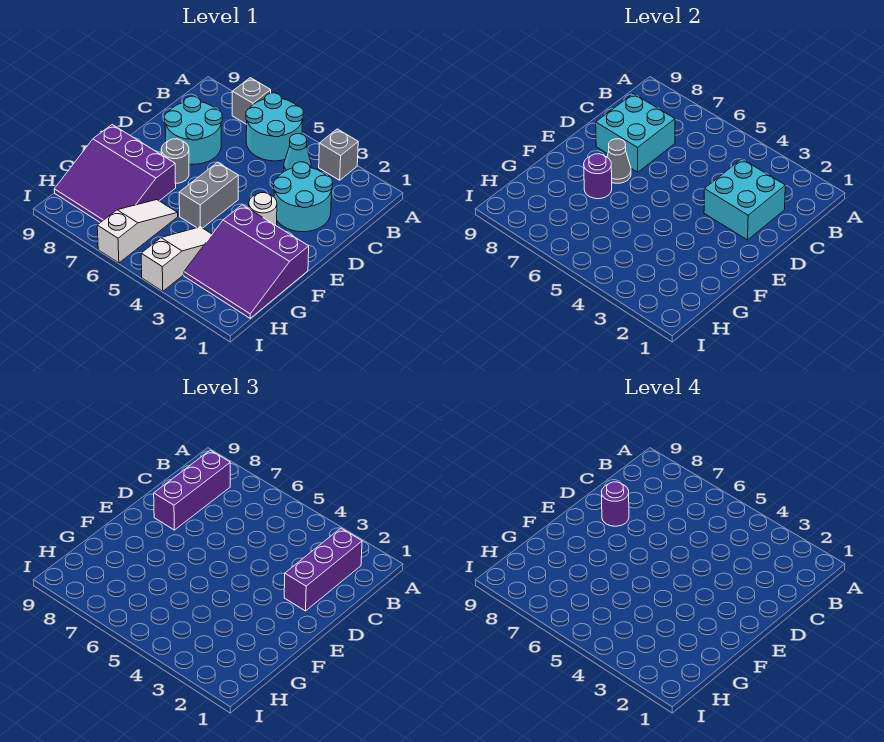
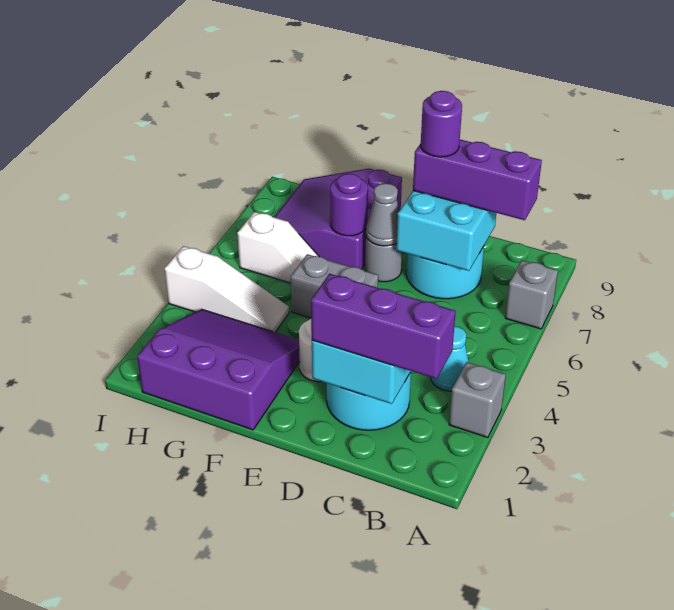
cyan round brick A5:B6 level 1 -> none
purple slope F1:H3 level 1 top F -> purple slope F1:H3 level 1 top 1
white slope G6:I6 level 1 top I -> white slope G6:H6 level 1 top H

